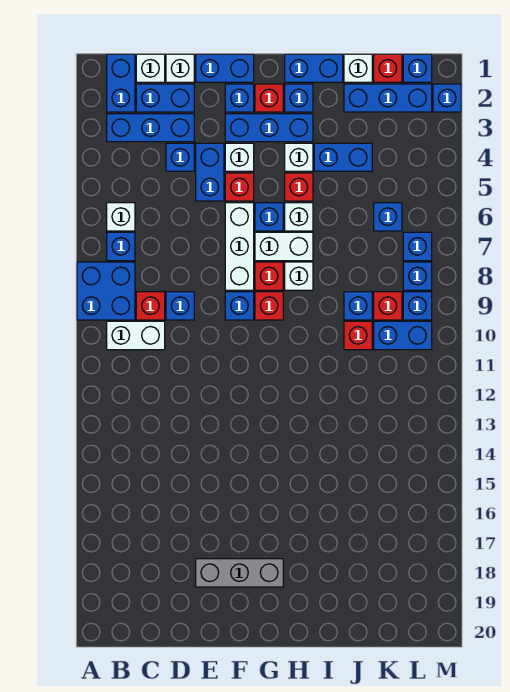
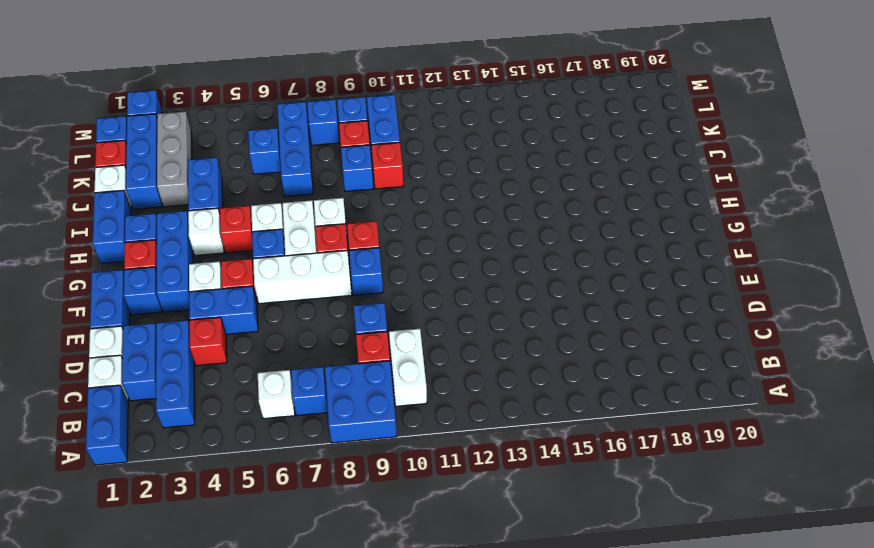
blue brick B1:B2 level 1 -> blue brick A1:B1 level 1
blue brick D4 level 1 -> red brick D4 level 1
grey brick E18:G18 level 1 -> grey brick J3:L3 level 1
blue brick L7 level 1 -> blue brick J7:L7 level 1

